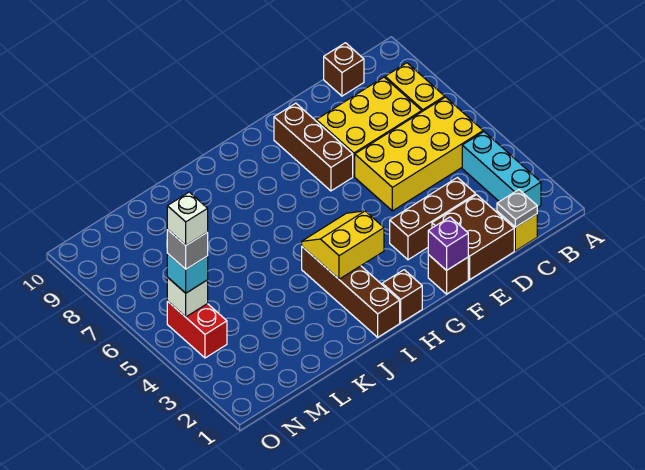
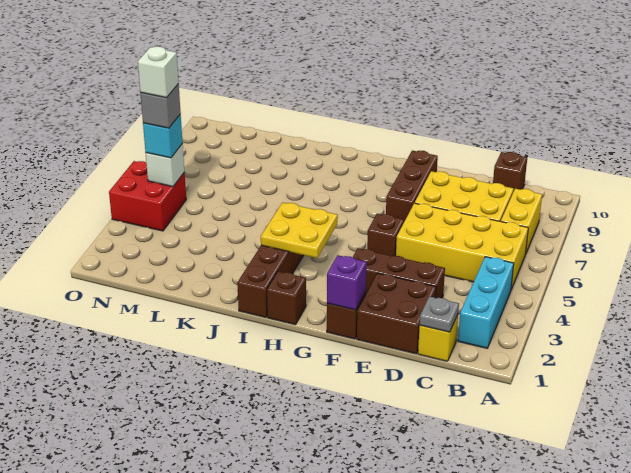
none -> brown brick F5 level 1
yellow slope H3:I4 level 2 top 3 -> yellow plate H3:I4 level 2
red brick N4:N5 level 1 -> red brick N4:O5 level 1

